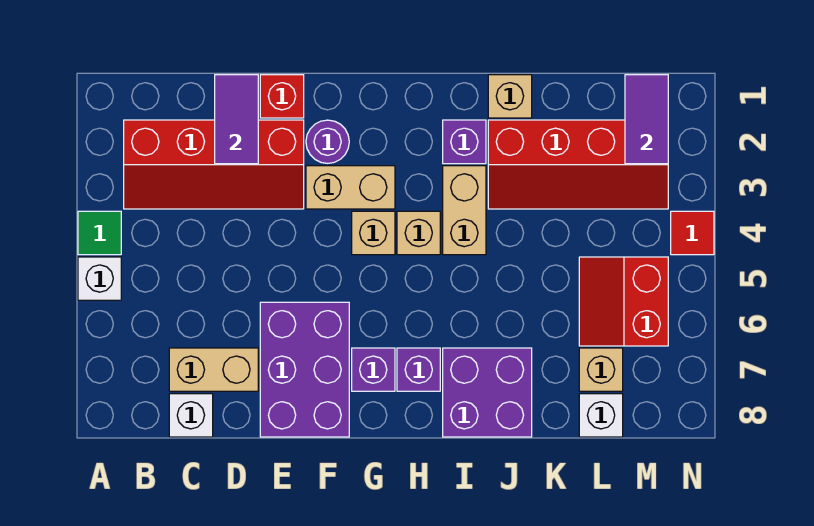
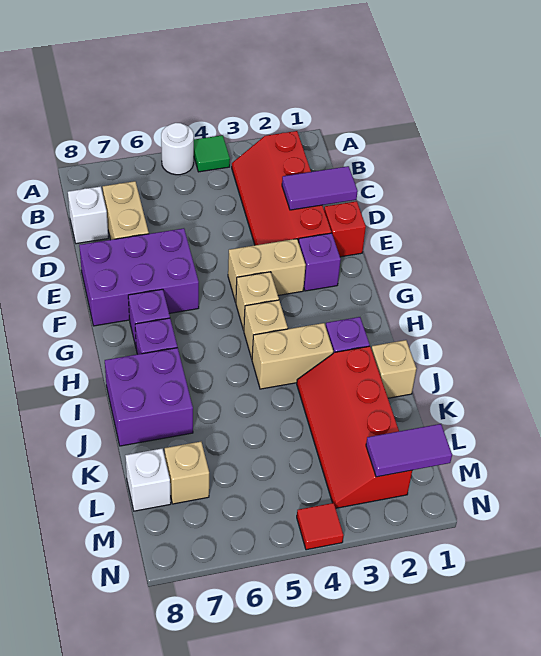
white brick A5 level 1 -> white round brick A5 level 1
purple round brick F2 level 1 -> purple brick F2 level 1
tan brick F3:G3 level 1 -> tan brick F3:F4 level 1
red slope L5:M6 level 1 top M -> none

